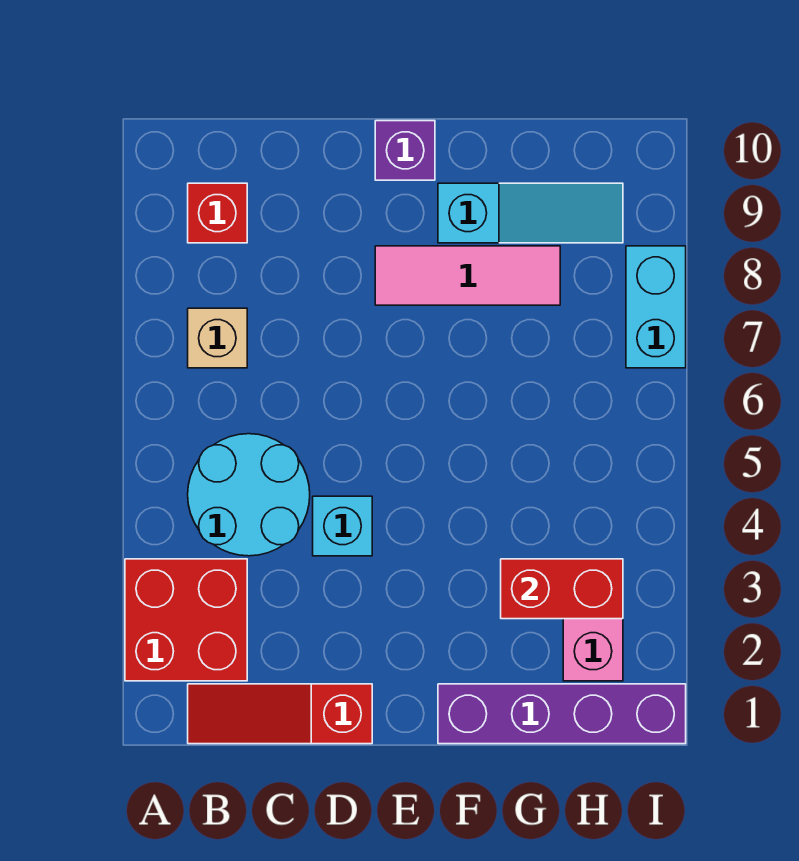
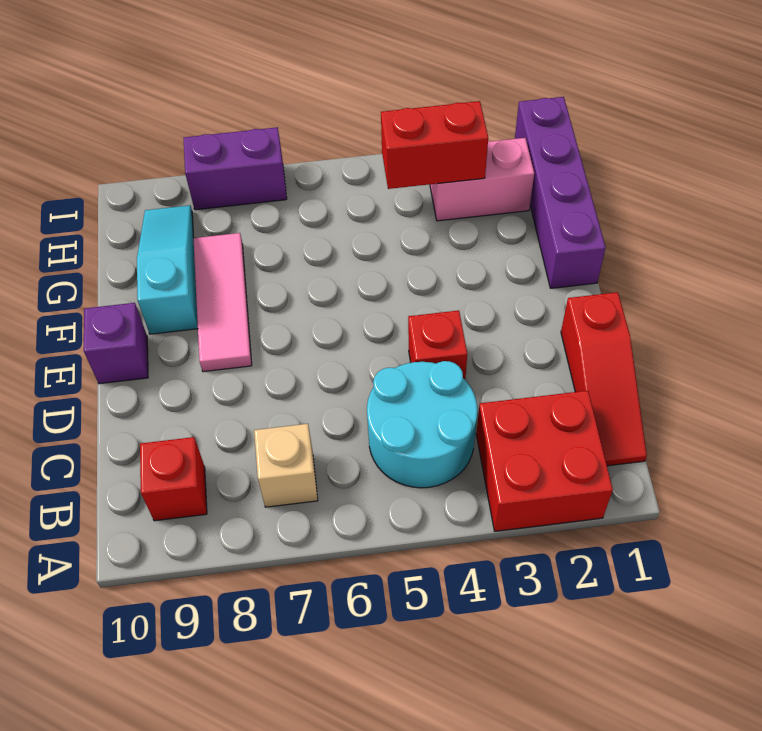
cyan brick D4 level 1 -> red brick D4 level 1
red brick G3:H3 level 2 -> red brick H3:H4 level 2
cyan brick I7:I8 level 1 -> purple brick I7:I8 level 1

